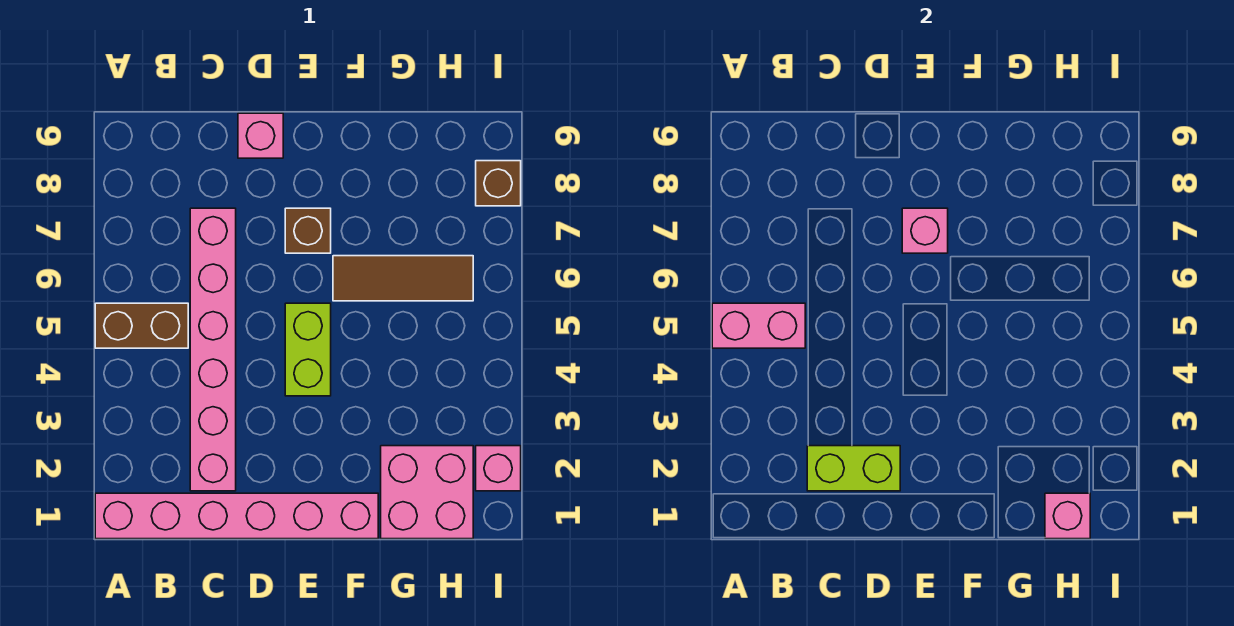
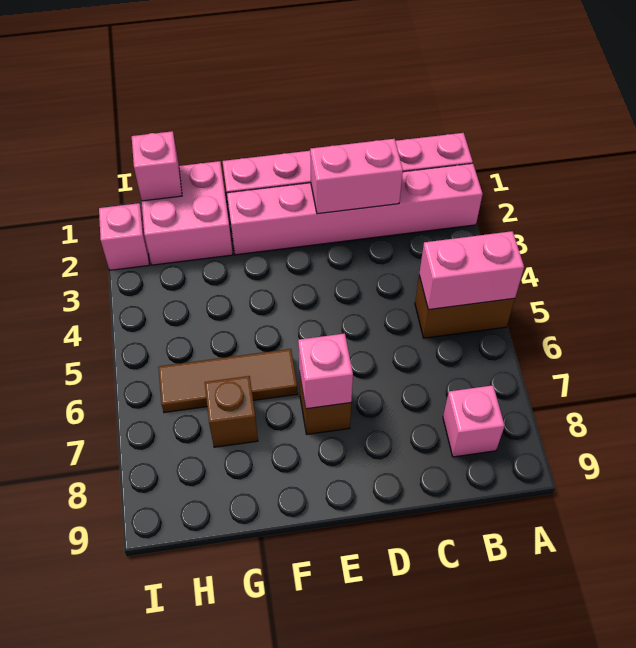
pink brick C2:C7 level 1 -> pink brick A2:F2 level 1
lime brick C2:D2 level 2 -> pink brick C2:D2 level 2
pink brick D9 level 1 -> pink brick B8 level 1
lime brick E4:E5 level 1 -> none
brown brick I8 level 1 -> brown brick G7 level 1

